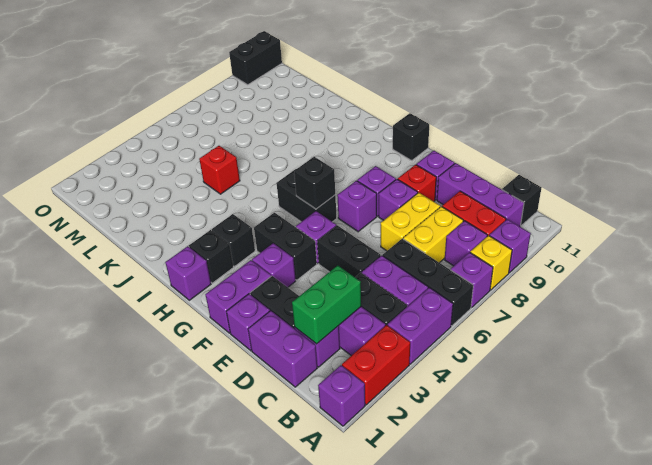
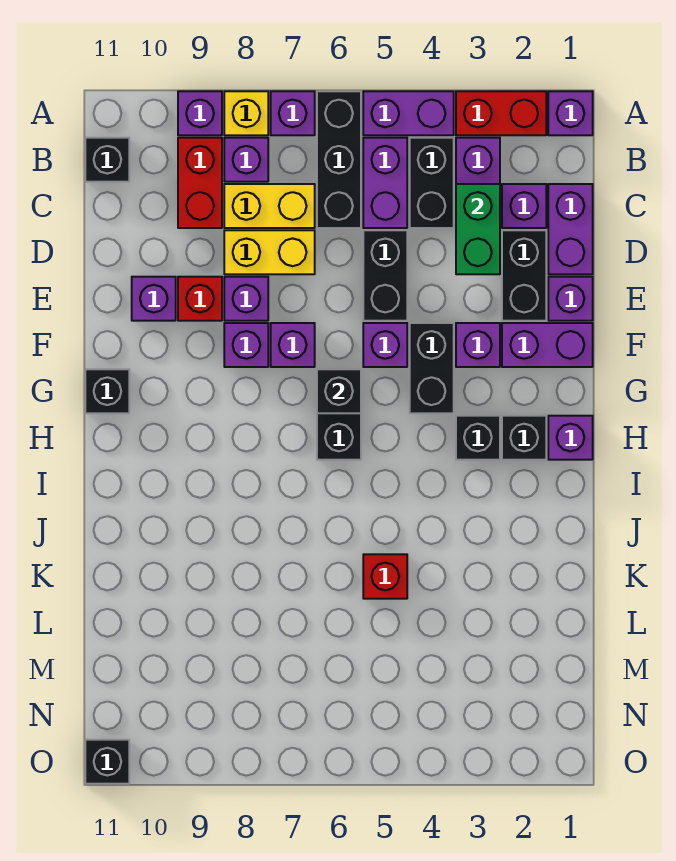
purple brick B10:D10 level 1 -> none
green brick C2:C3 level 2 -> green brick C3:D3 level 2
black brick O10:O11 level 1 -> black brick O11 level 1

